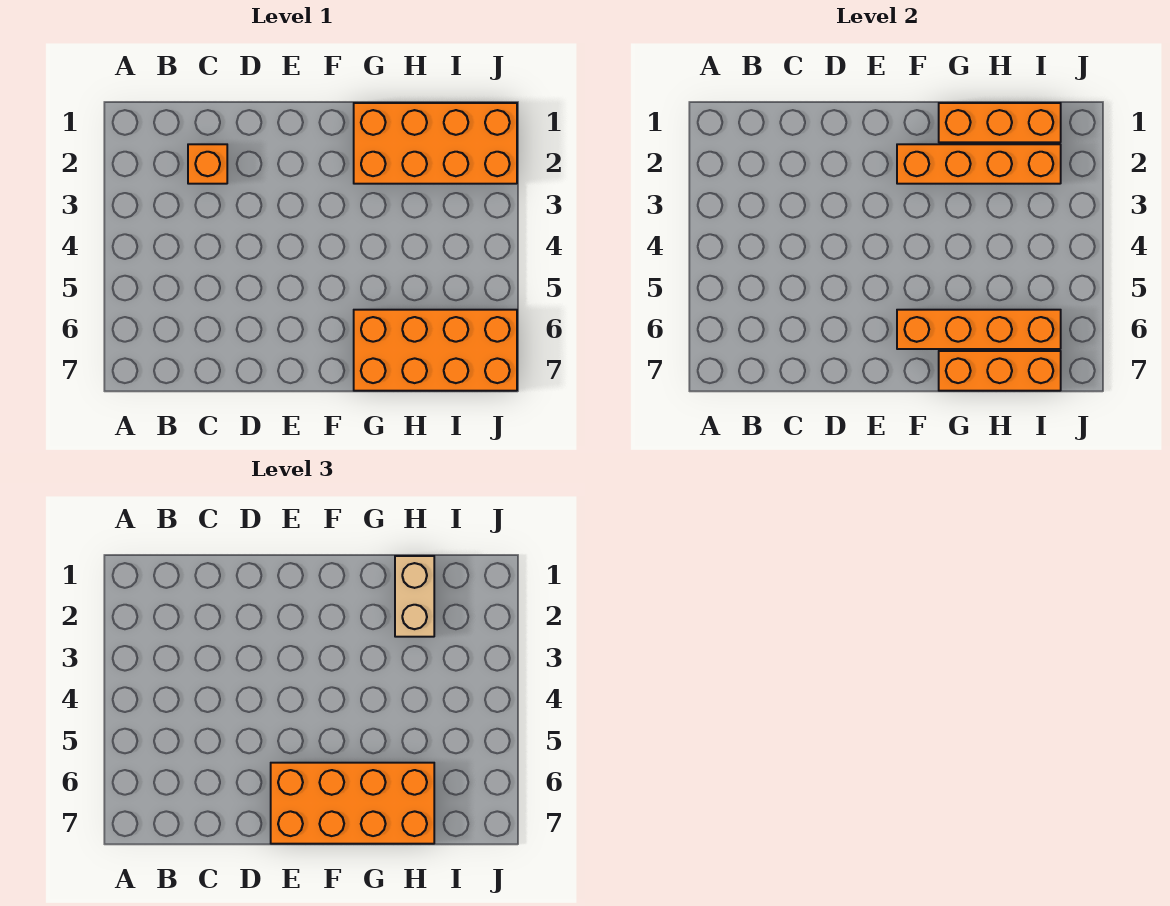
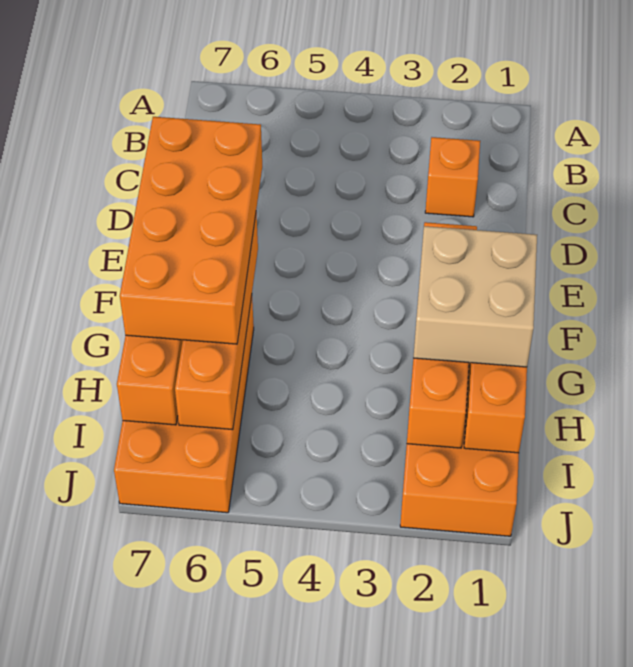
tan brick H1:H2 level 3 -> tan brick G1:H2 level 3

